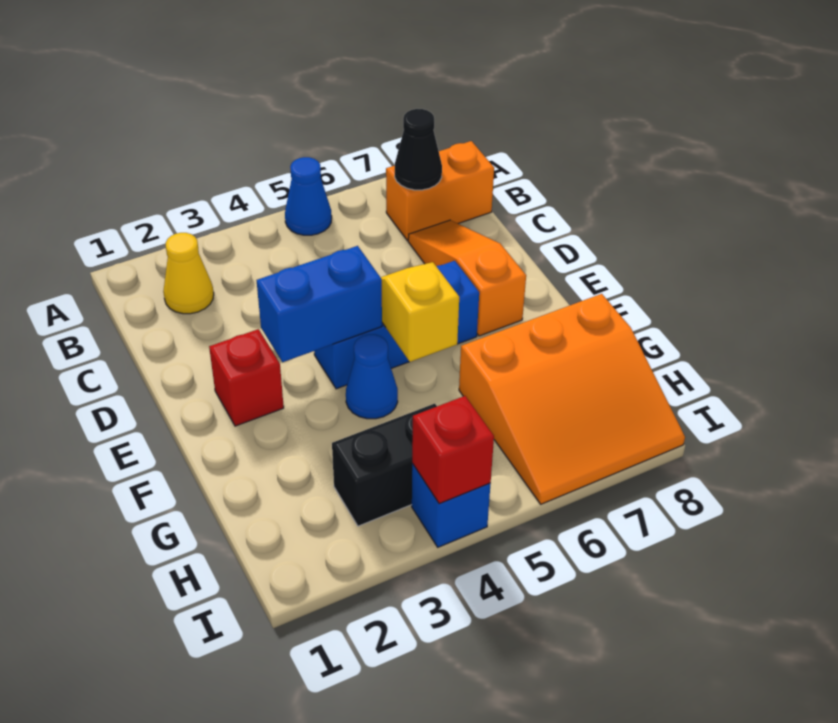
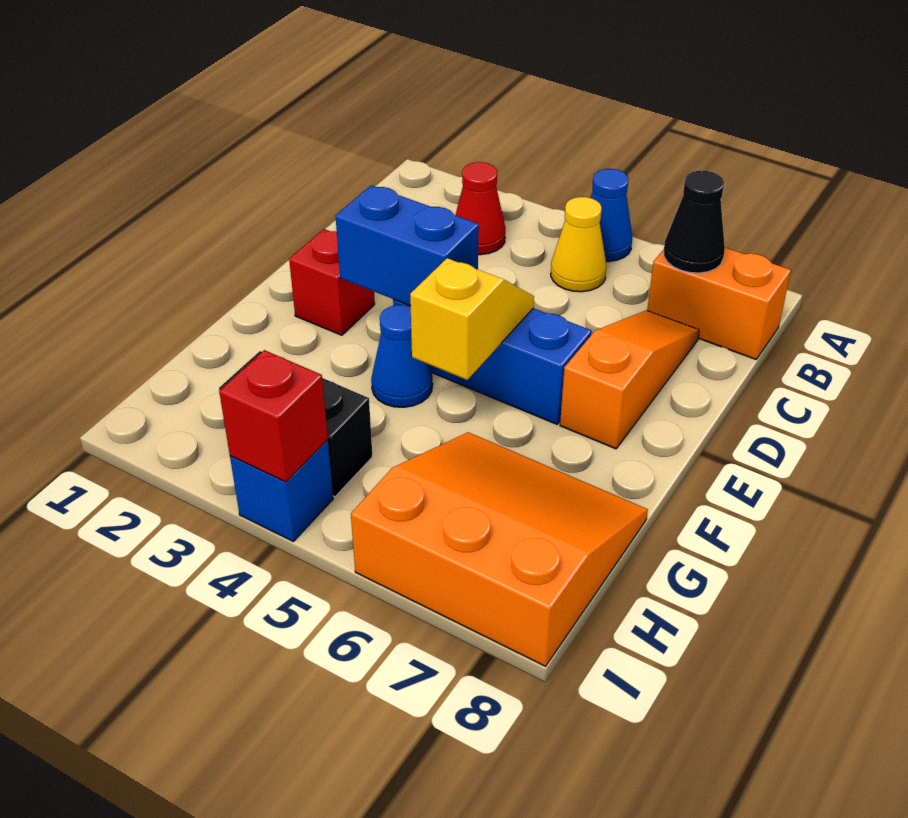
yellow cone B2 level 1 -> yellow cone B5 level 1
none -> red cone B3 level 1
orange slope G6:I8 level 1 top G -> orange slope G6:I8 level 1 top I

